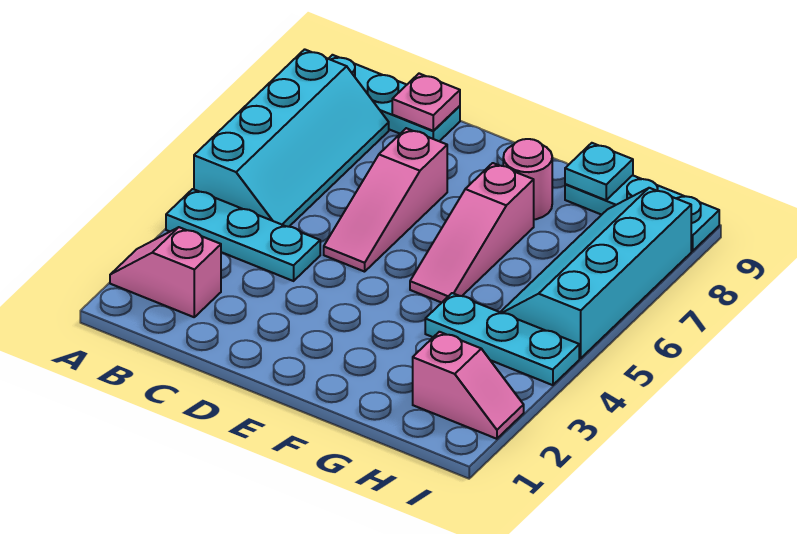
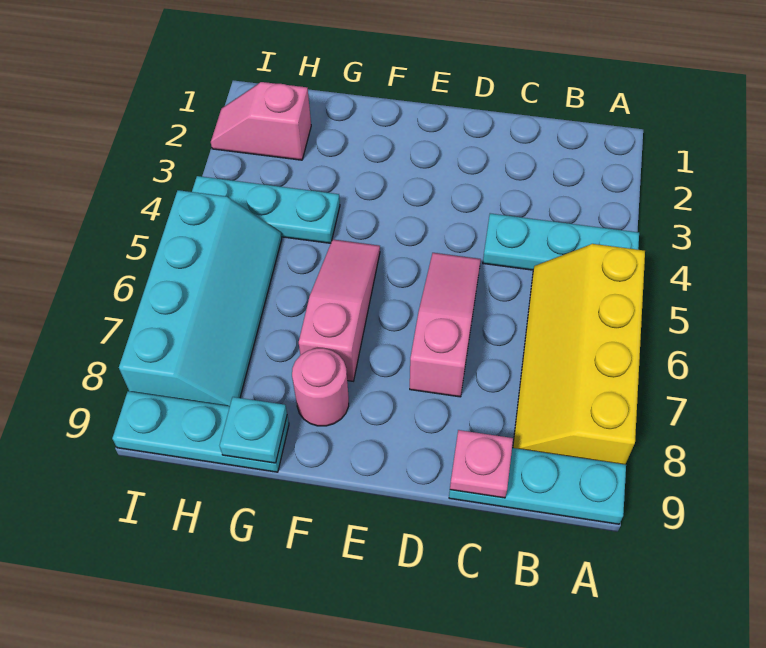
pink slope A2:B2 level 1 top B -> none
cyan slope A5:B8 level 1 top A -> yellow slope A5:B8 level 1 top A

